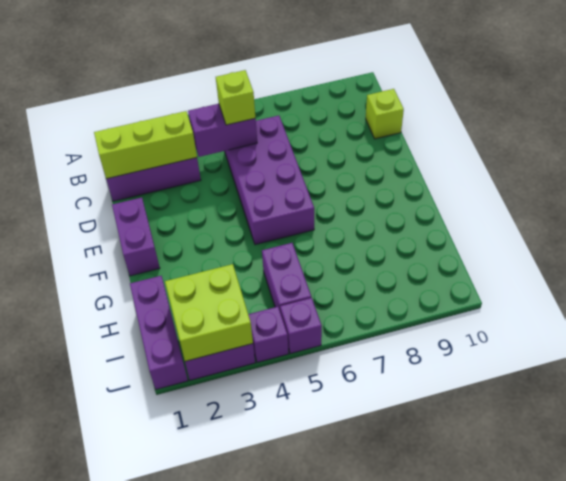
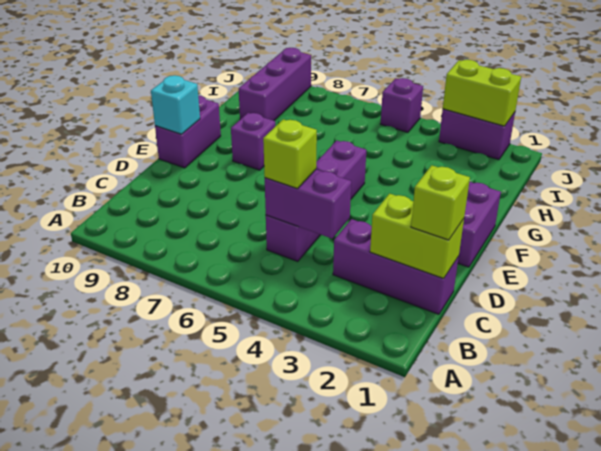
lime brick C1:C3 level 2 -> lime brick C1:C2 level 2
purple brick C5:F6 level 1 -> purple brick C5:F5 level 1
lime brick C10 level 1 -> lime brick C1 level 3
none -> cyan brick E10 level 2
purple brick H1:J1 level 1 -> purple brick H9:J9 level 1
purple brick H5:I5 level 1 -> purple brick E10:F10 level 1
lime brick I2:J3 level 2 -> lime brick J2:J3 level 2
purple brick J4 level 1 -> purple brick F8 level 1

